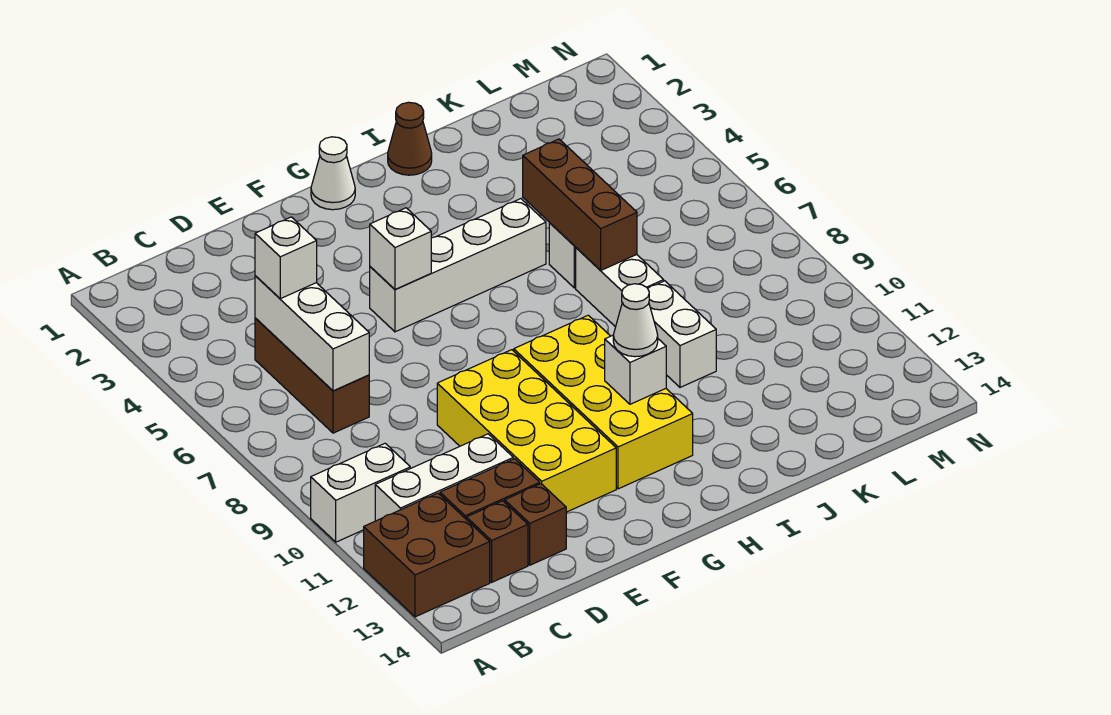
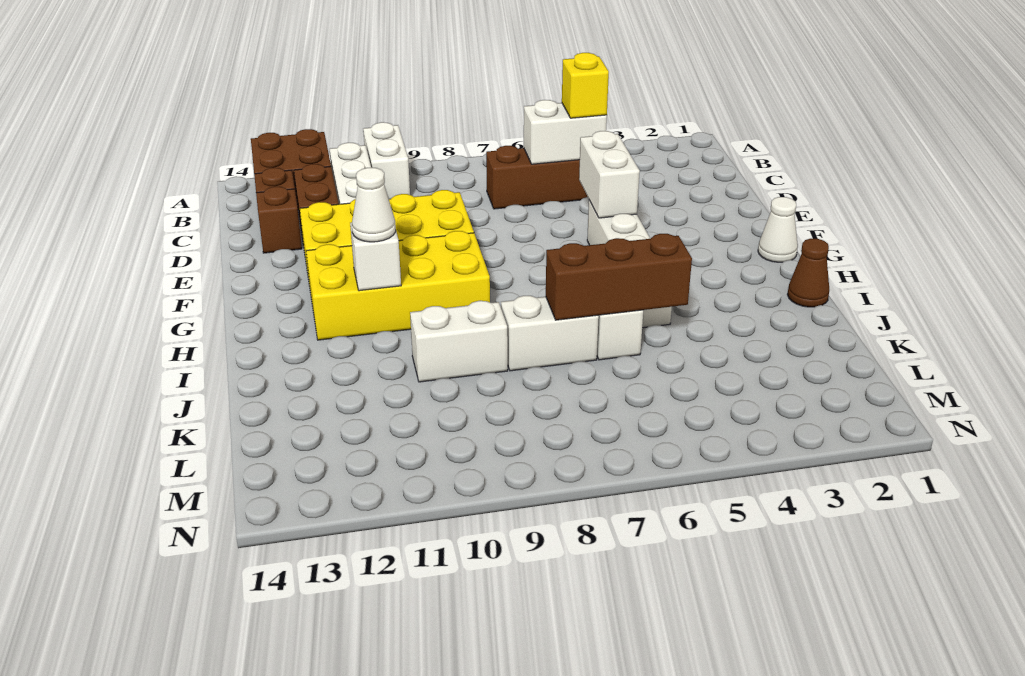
white brick C5:C7 level 2 -> white brick C5:C6 level 2
white brick C5 level 3 -> yellow brick C5 level 3
white brick F5 level 2 -> white brick E5:F5 level 2

